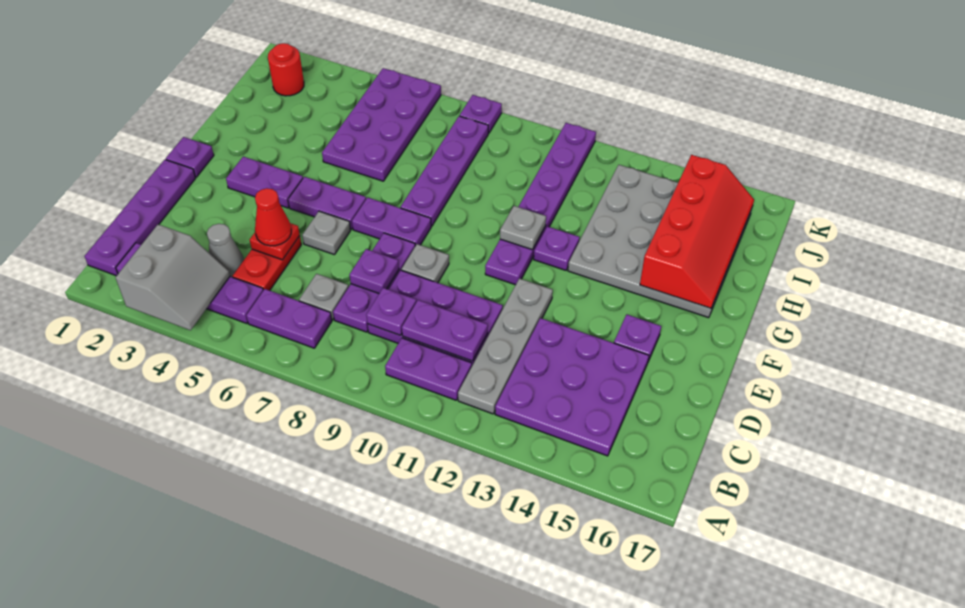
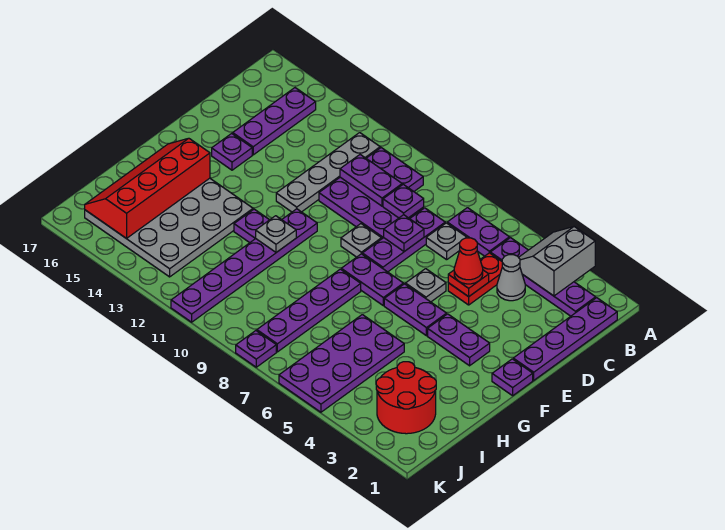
purple plate B13:D15 level 1 -> purple plate B15:D15 level 1
red round brick J2 level 1 -> red round brick I2:J3 level 1

